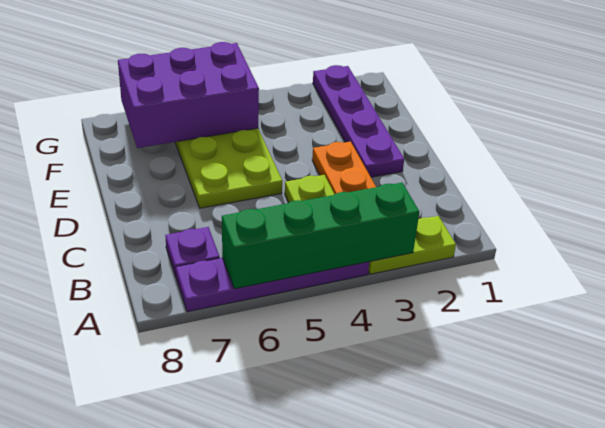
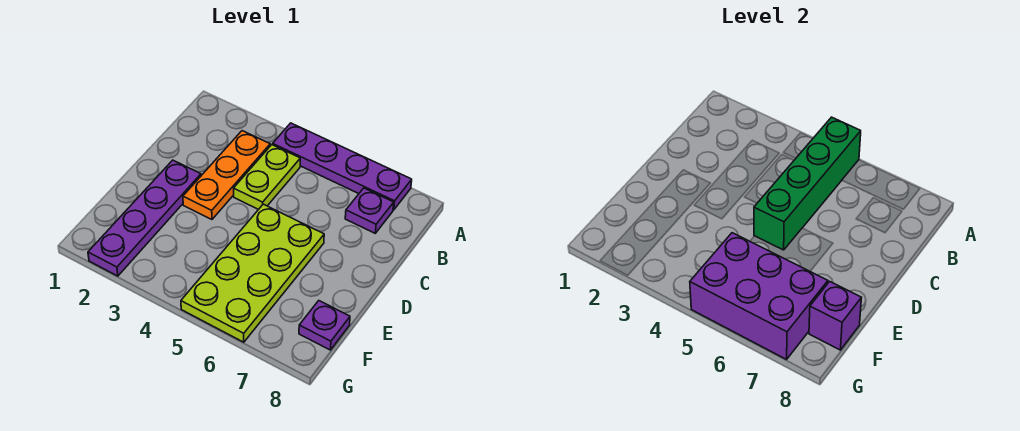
lime plate A2:A3 level 1 -> none
green brick A3:A6 level 2 -> green brick A5:D5 level 2
none -> purple plate F8 level 1
none -> purple brick F8 level 2

